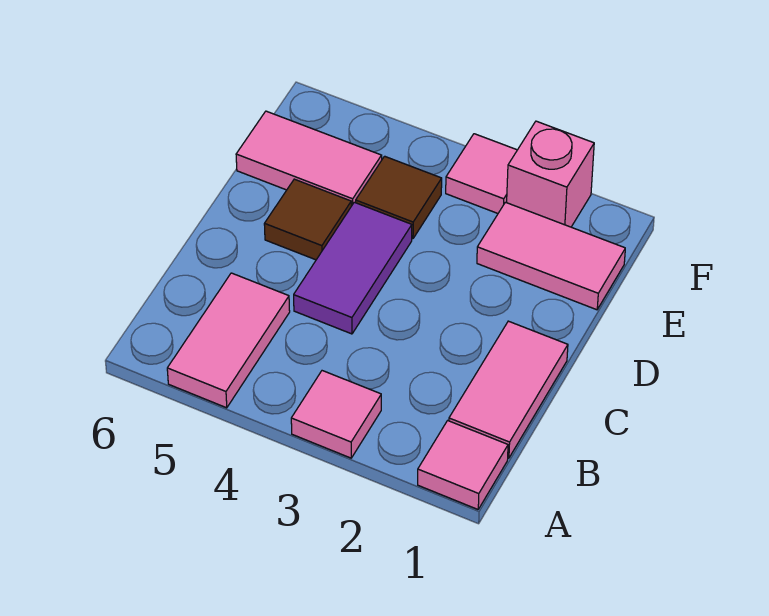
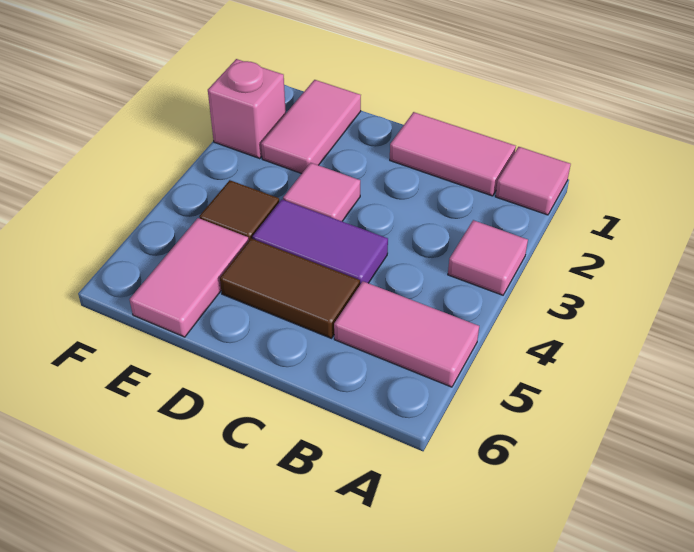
brown tile D5 level 1 -> brown tile C5:D5 level 1
pink tile F3 level 1 -> pink tile D3 level 1

